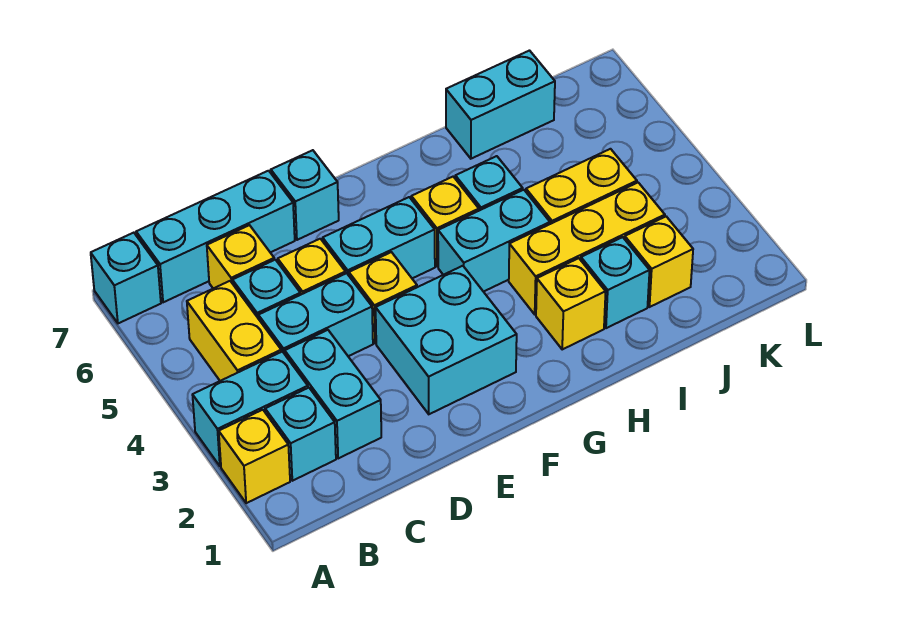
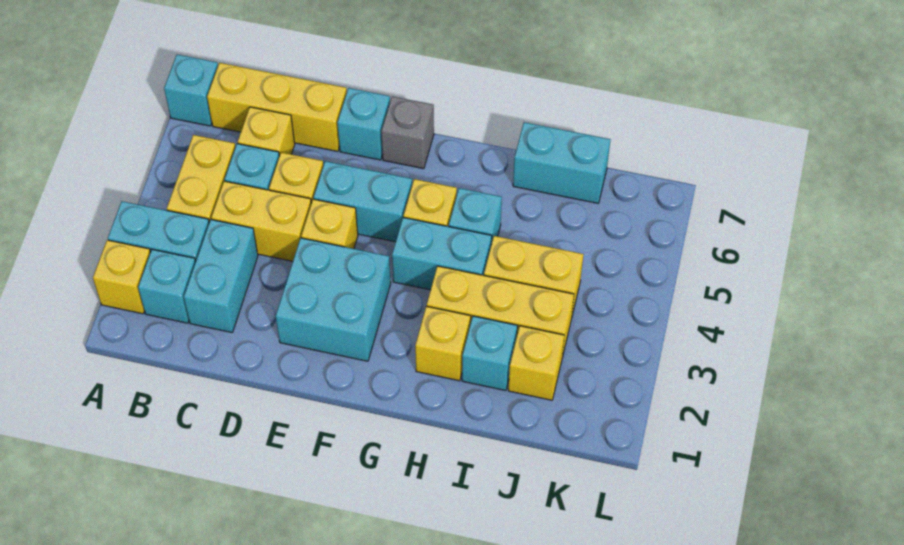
cyan brick B7:D7 level 1 -> yellow brick B7:D7 level 1
cyan brick C4:D4 level 1 -> yellow brick C4:D4 level 1
none -> grey brick F7 level 1

